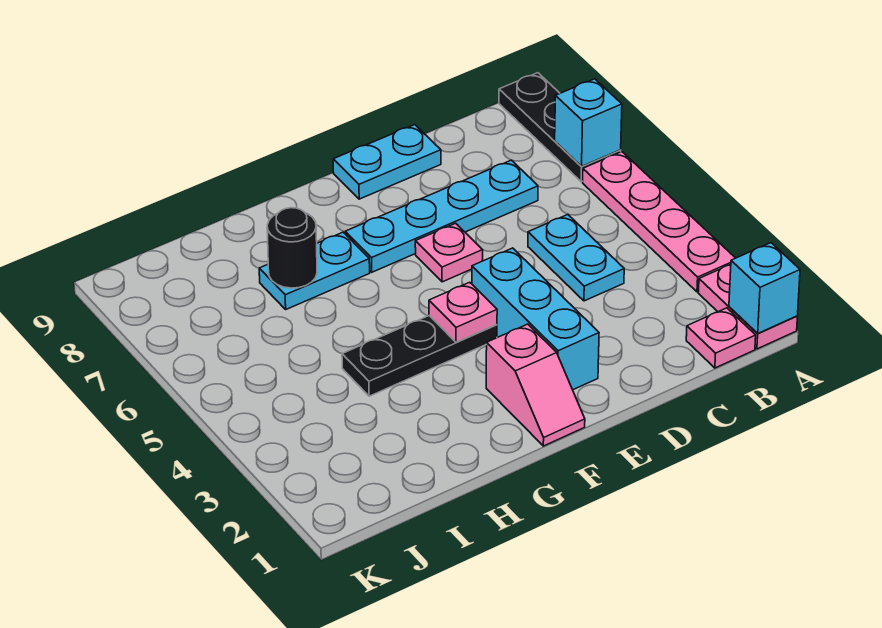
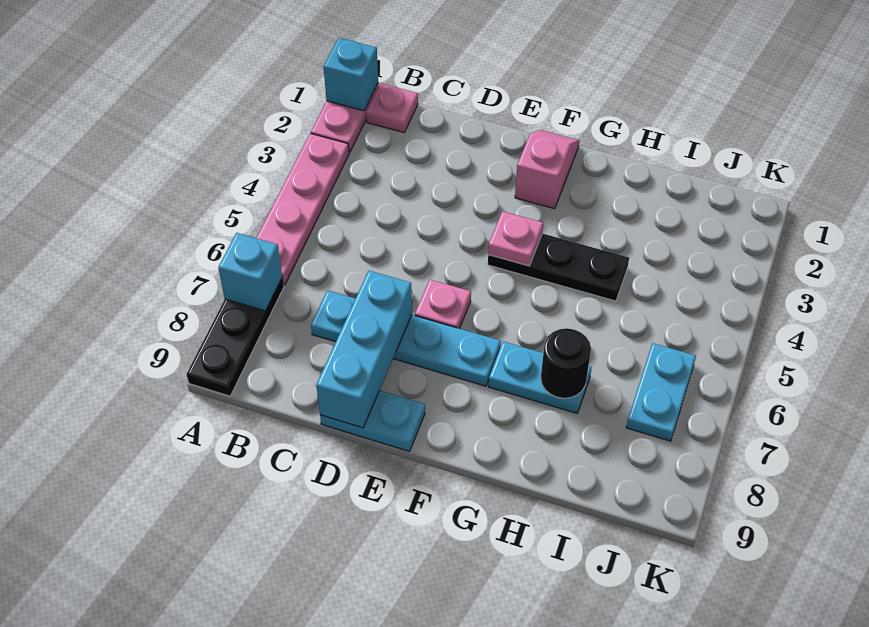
cyan plate C4:C5 level 1 -> cyan plate J6:J7 level 1
cyan brick E2:E4 level 1 -> cyan brick D7:D9 level 2

